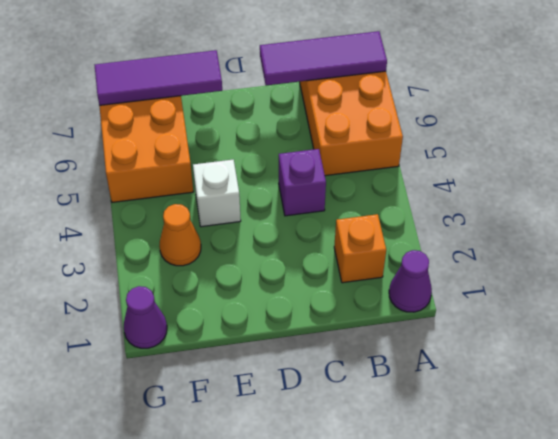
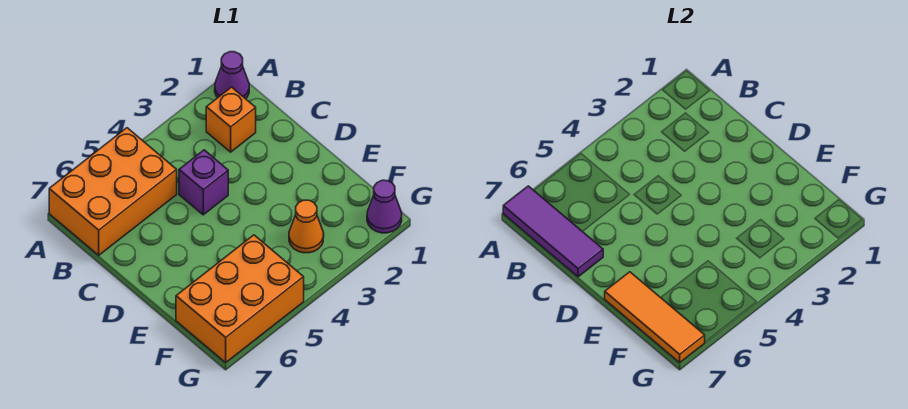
white brick E4 level 1 -> none
purple tile E7:G7 level 2 -> orange tile E7:G7 level 2

